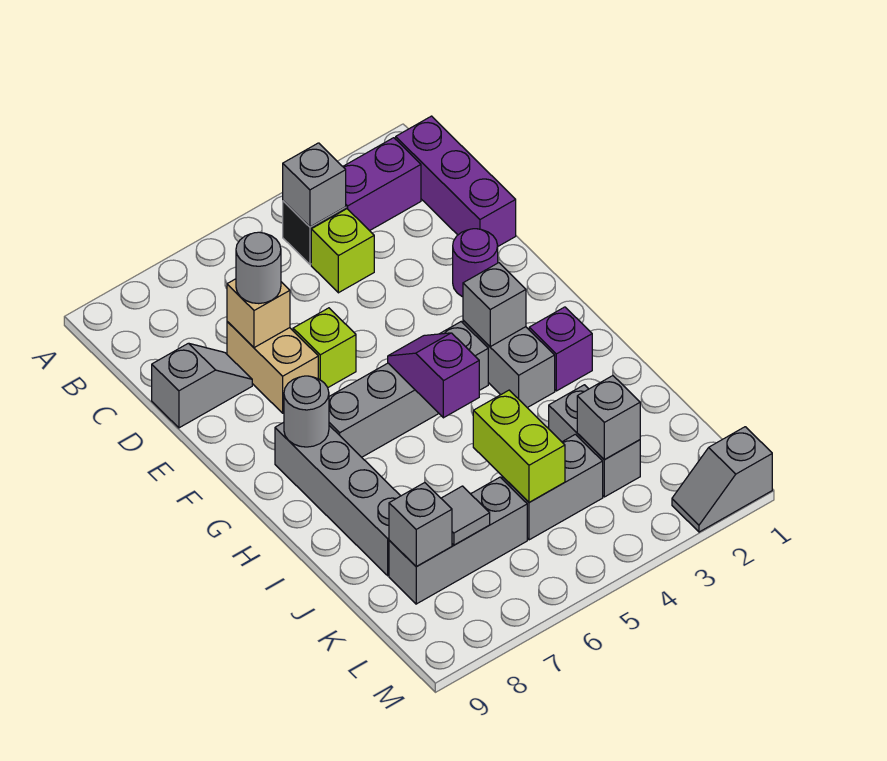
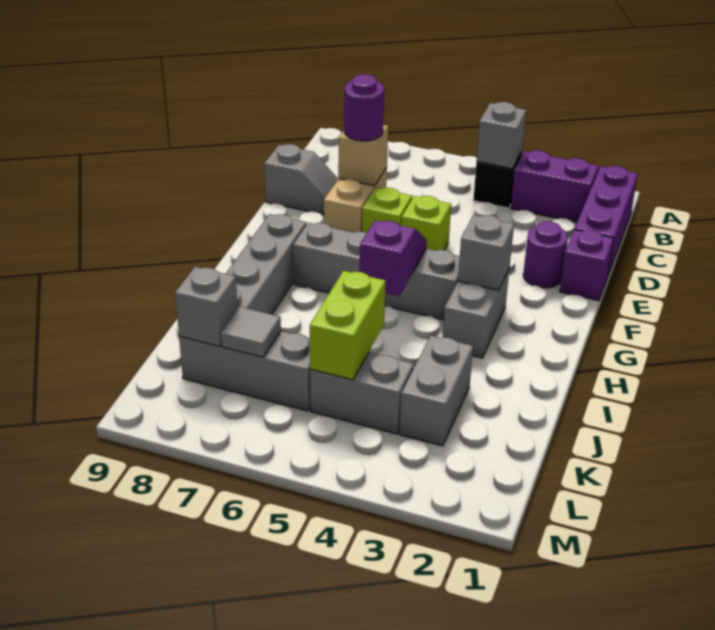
lime brick C4 level 1 -> lime brick E5 level 1
grey round brick D7 level 3 -> purple round brick D7 level 3
grey round brick G8 level 2 -> none
purple brick H2 level 1 -> purple brick E1 level 1
grey brick K3 level 2 -> none
grey slope M1:M2 level 1 top 1 -> none

